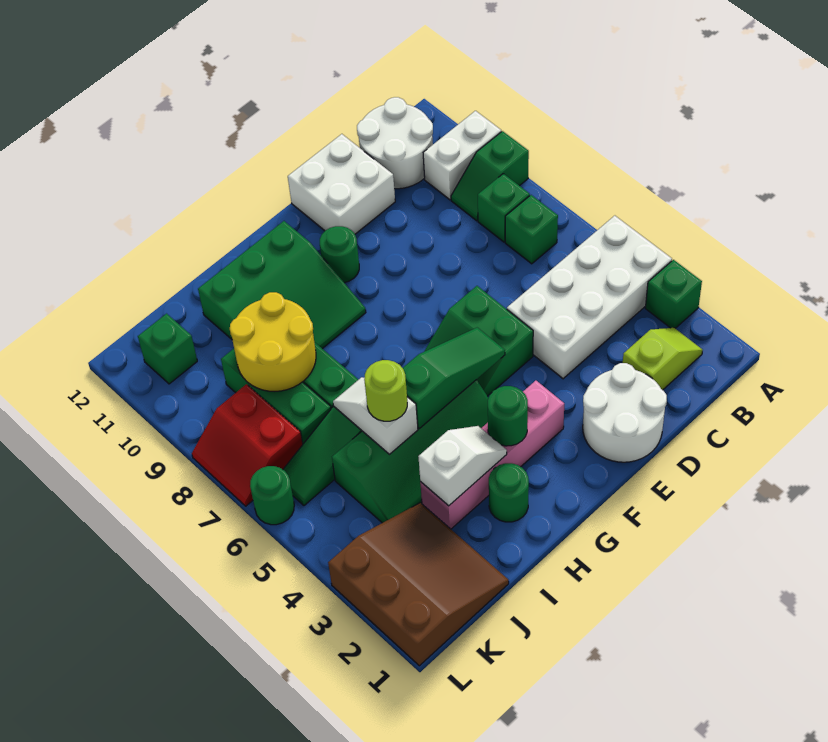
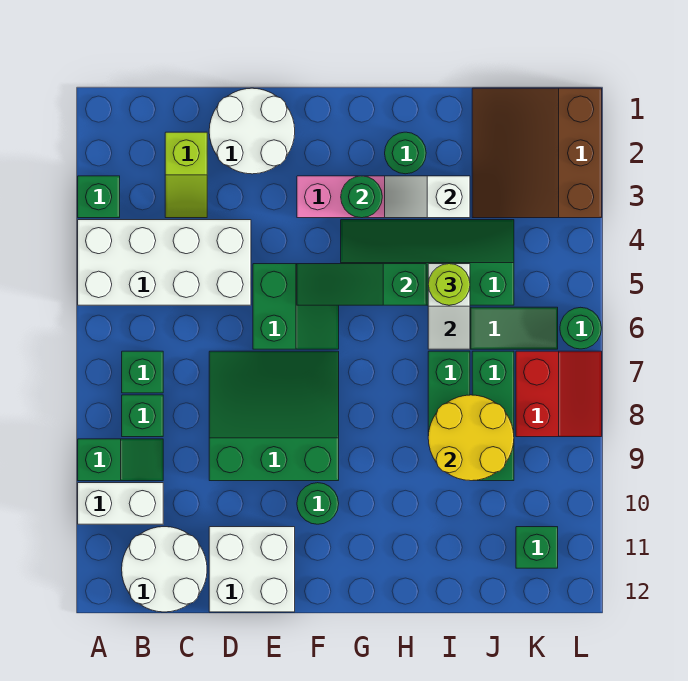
lime slope B2:C2 level 1 top C -> lime slope C2:C3 level 1 top 2
green slope G9:I11 level 1 top 11 -> green slope D7:F9 level 1 top 9

